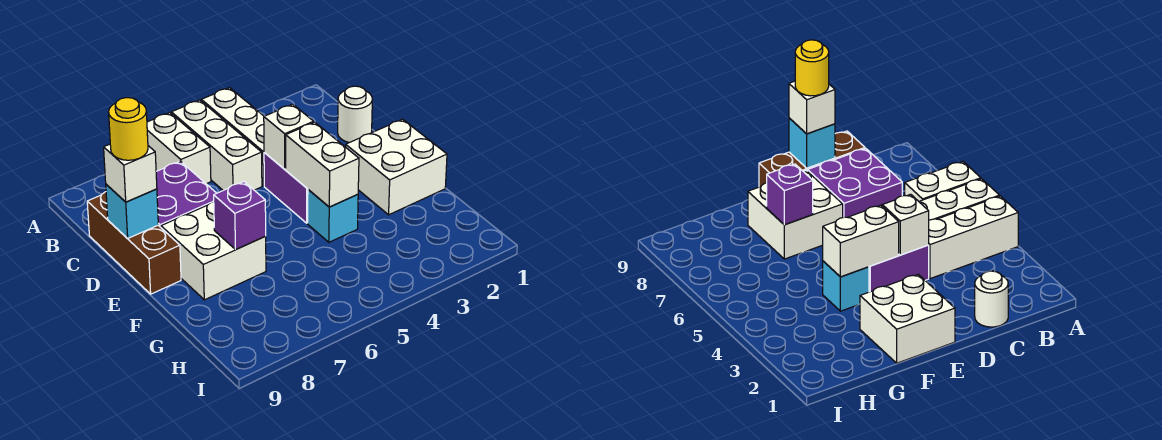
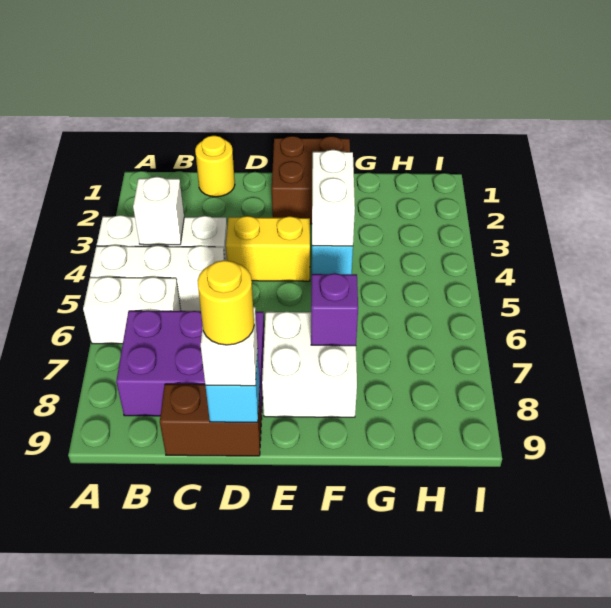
white round brick C1 level 1 -> yellow round brick C1 level 1
purple brick C7:D8 level 1 -> purple brick B7:D8 level 1
brown brick C9:E9 level 1 -> brown brick C9:D9 level 1
purple brick D4:E4 level 1 -> yellow brick D4:E4 level 1
white brick D4 level 2 -> white brick B4 level 2
white brick E1:F2 level 1 -> brown brick E1:F2 level 1
white brick E4:F4 level 2 -> white brick F3:F4 level 2

